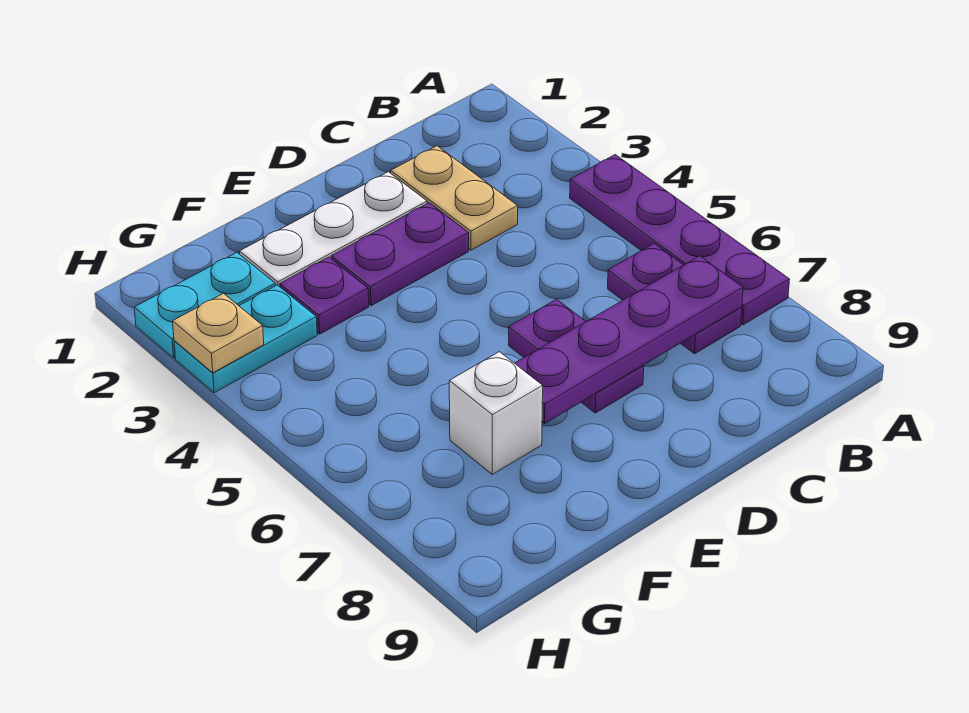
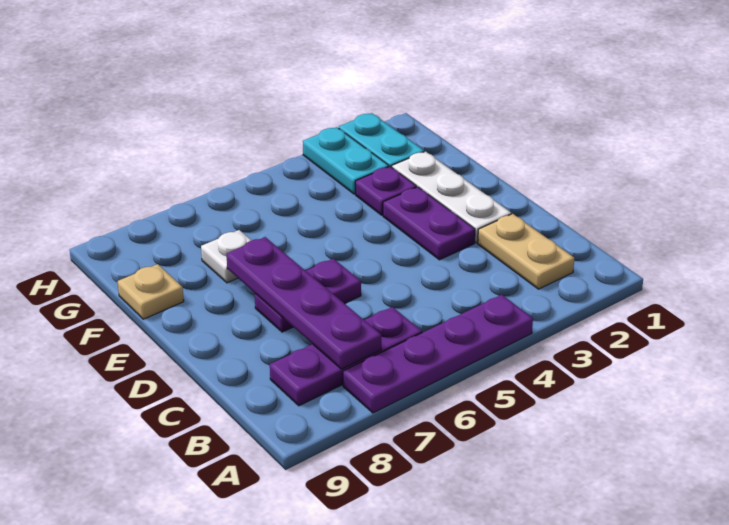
purple plate B6:B7 level 1 -> purple plate B6:B8 level 1
tan plate C2:C3 level 1 -> tan plate B2:C2 level 1
white brick F7 level 1 -> white plate F7 level 1
tan plate H3 level 2 -> tan plate F9 level 1

